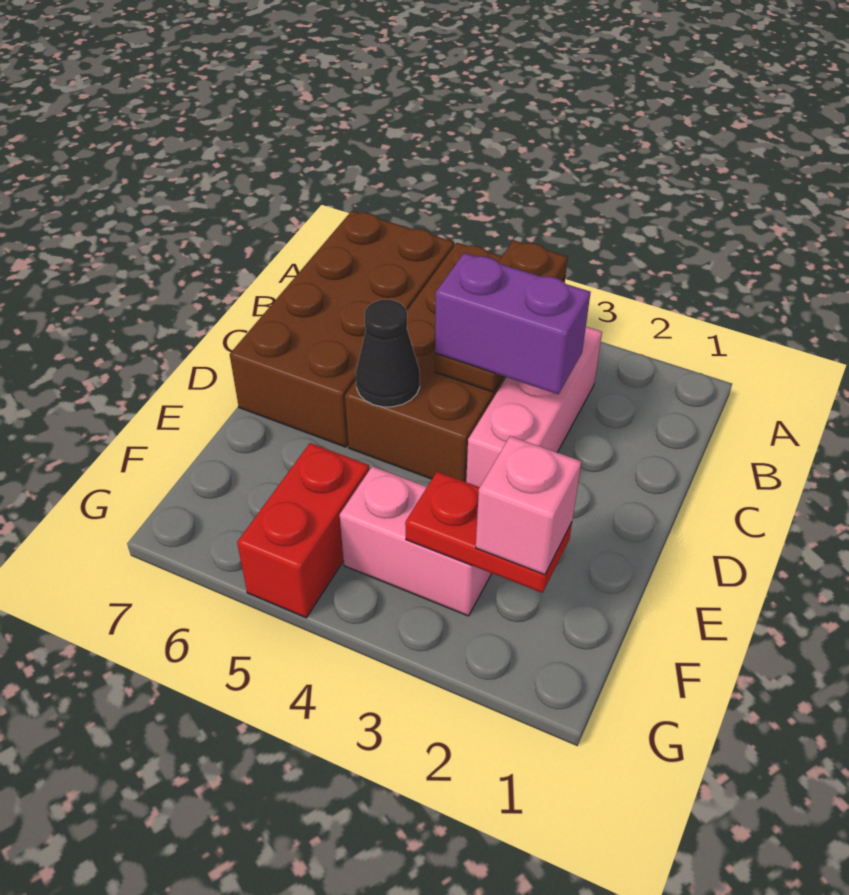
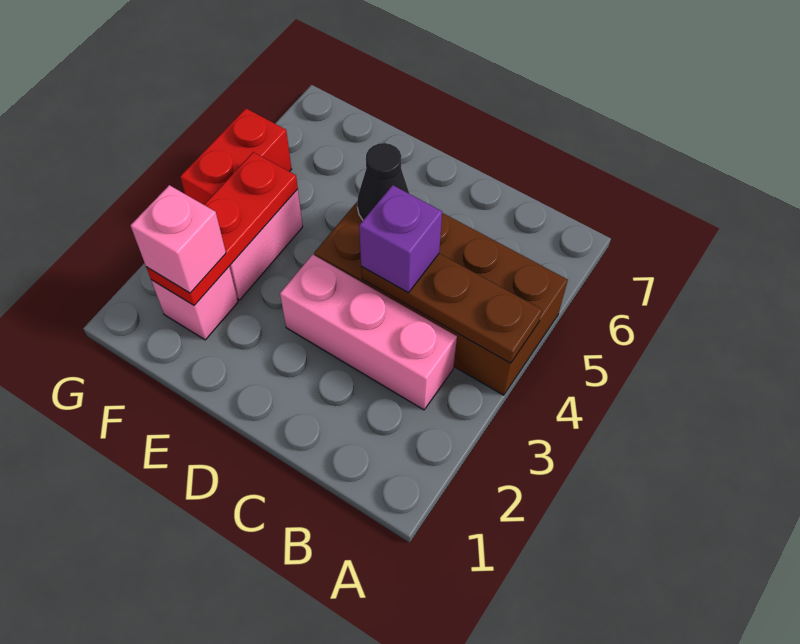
brown brick A6:D7 level 1 -> none
purple brick C3:C4 level 3 -> purple brick C4 level 3
none -> pink brick F2 level 1
red plate F2:F3 level 2 -> red plate F2:F4 level 2
red brick F5:G5 level 1 -> red brick G4:G5 level 1

